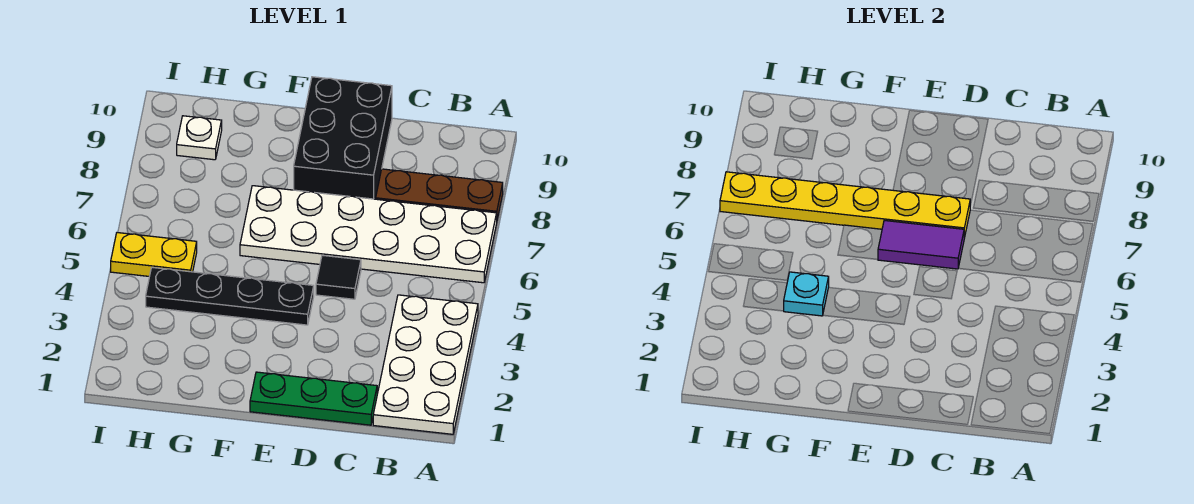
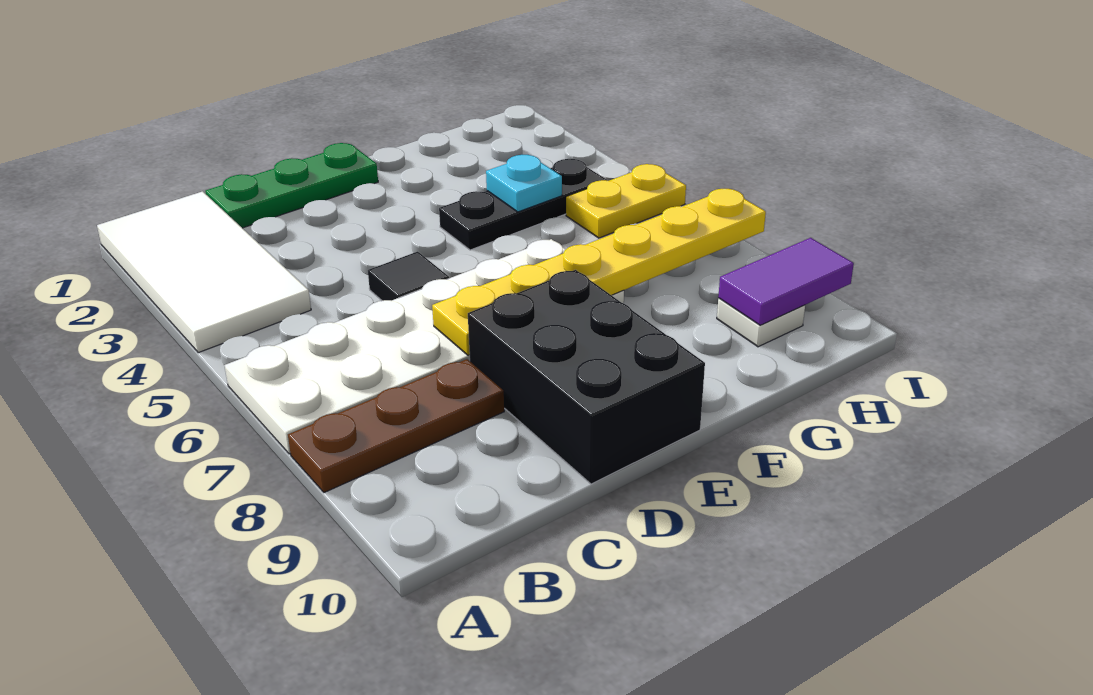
white plate A1:B4 level 1 -> white tile A1:B4 level 1
purple tile D6:E6 level 2 -> purple tile H9:I9 level 2
black plate E4:H4 level 1 -> black plate F4:H4 level 1

